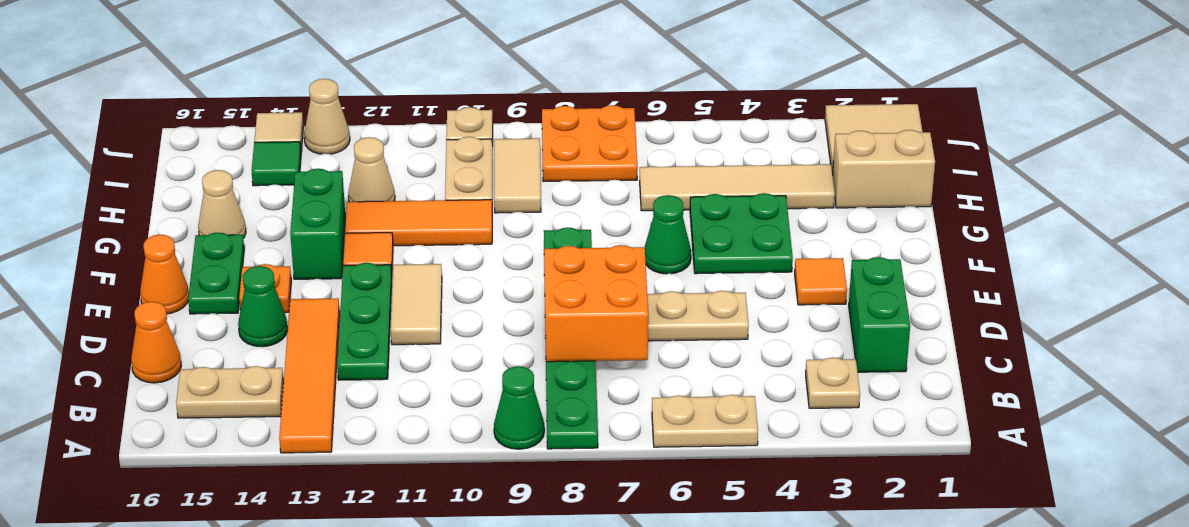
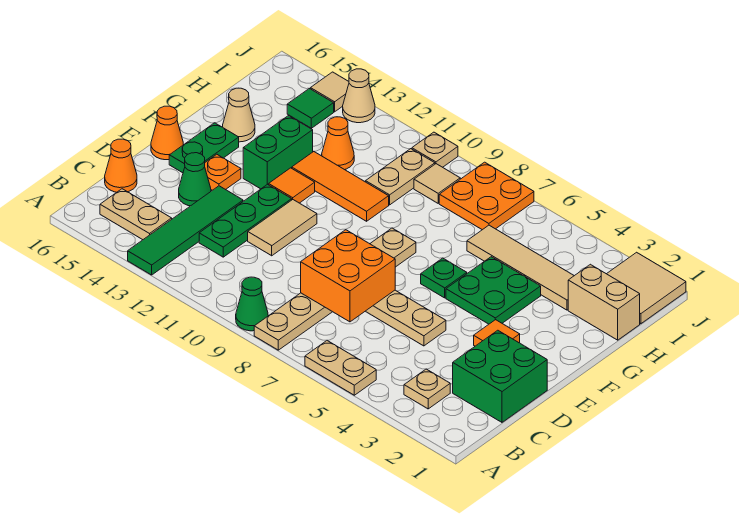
green plate A8:F8 level 1 -> tan plate A8:F8 level 1
orange tile A13:D13 level 1 -> green tile A13:D13 level 1
green brick C2:D2 level 1 -> green brick C1:D2 level 1
green cone F6 level 1 -> green plate F6 level 1
tan tile H9:I9 level 1 -> tan tile I9 level 1
tan cone H12 level 1 -> orange cone H12 level 1

